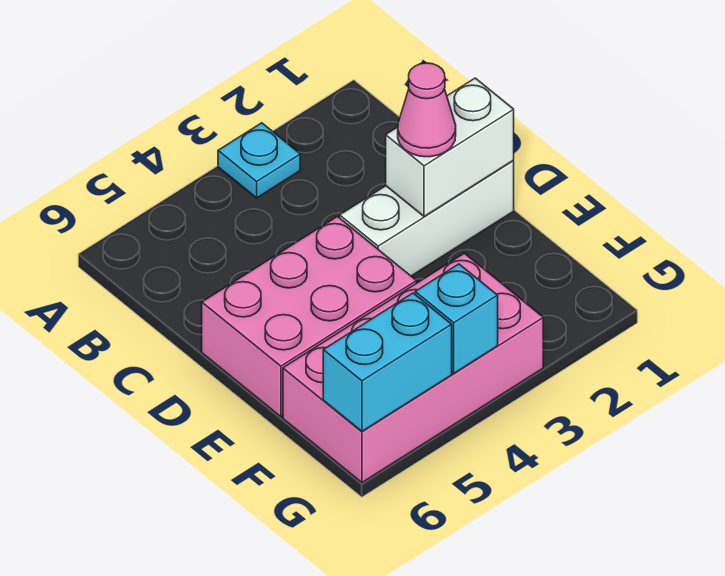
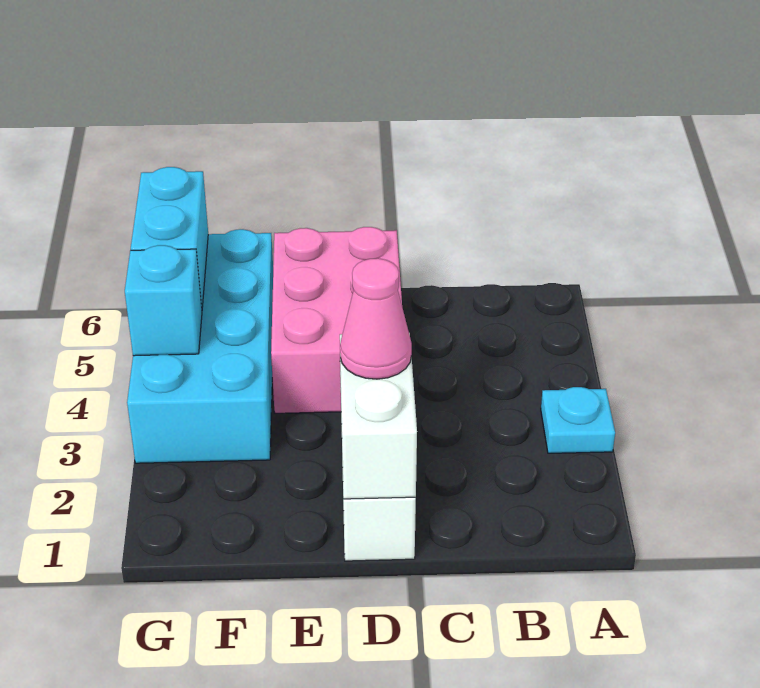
pink brick F3:G6 level 1 -> cyan brick F3:G6 level 1

